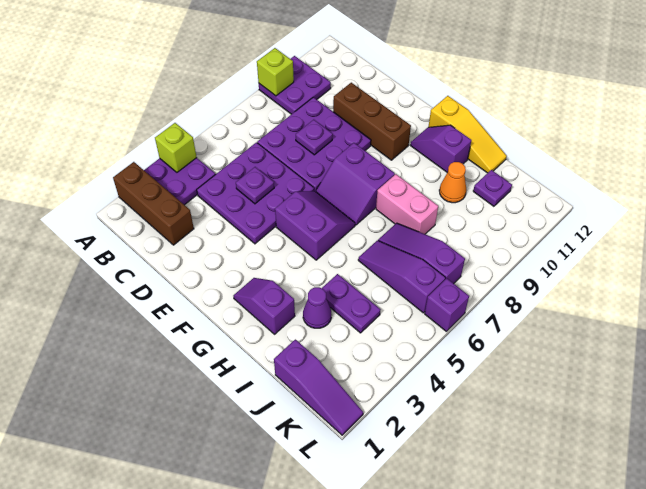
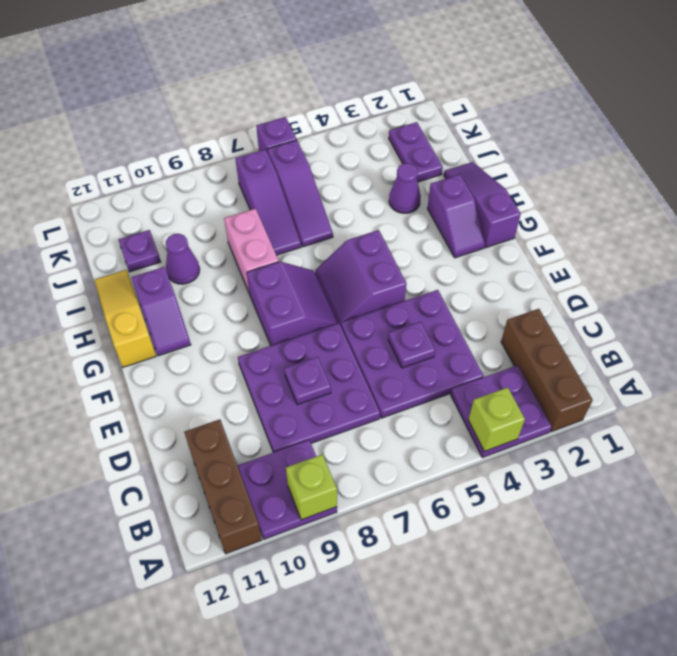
brown brick D10:F10 level 1 -> brown brick A11:C11 level 1
purple plate I4:J4 level 1 -> purple plate J2:K2 level 1
orange cone I10 level 1 -> purple cone I10 level 1
purple slope J1:L1 level 1 top J -> purple slope G1:I1 level 1 top G

